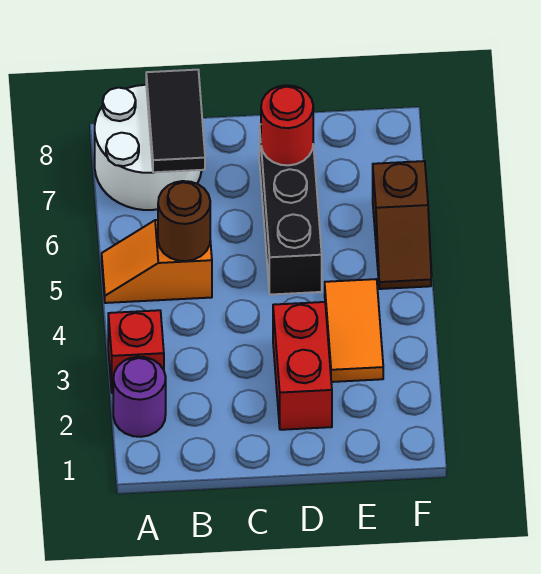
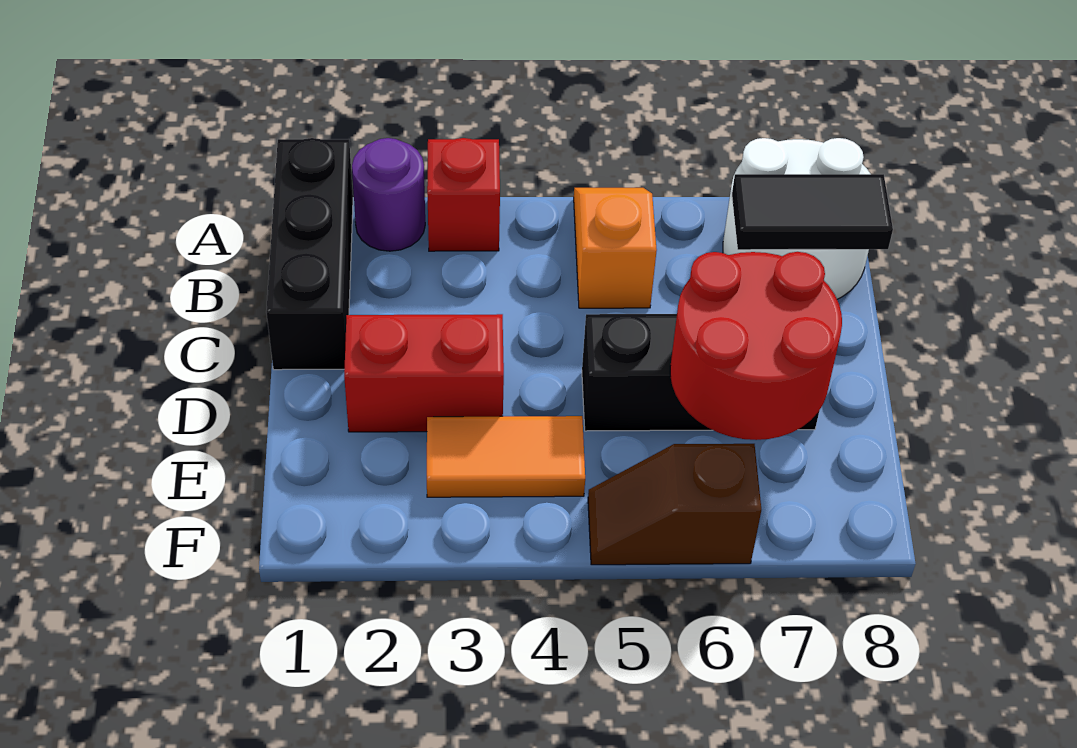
none -> black brick A1:C1 level 1
brown round brick B5 level 2 -> none
red round brick D7 level 2 -> red round brick D6:E7 level 2

